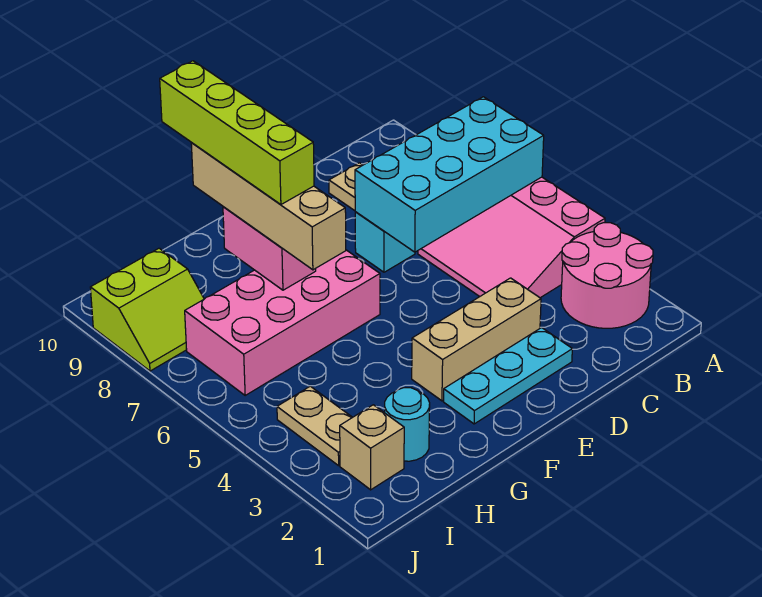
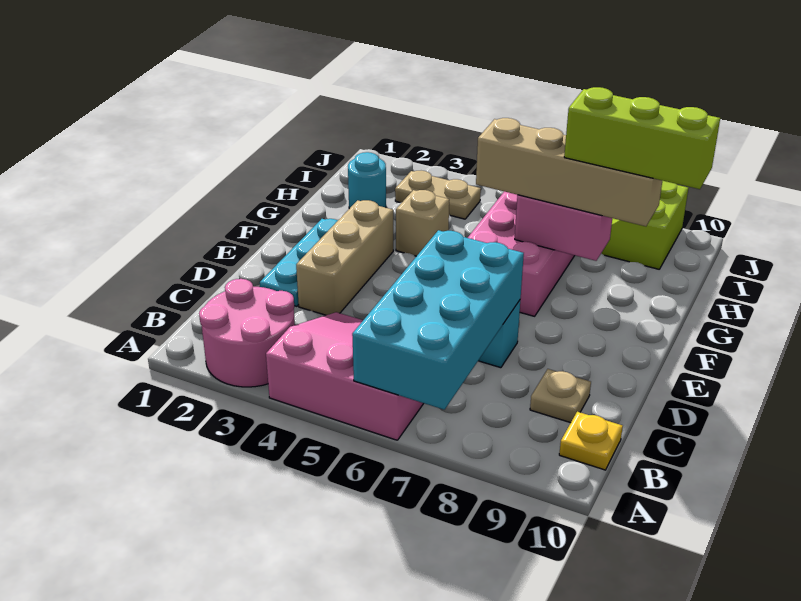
none -> yellow plate B10 level 1
lime brick G7:G10 level 4 -> lime brick G8:G10 level 4
tan brick I2 level 1 -> tan brick G4 level 1

